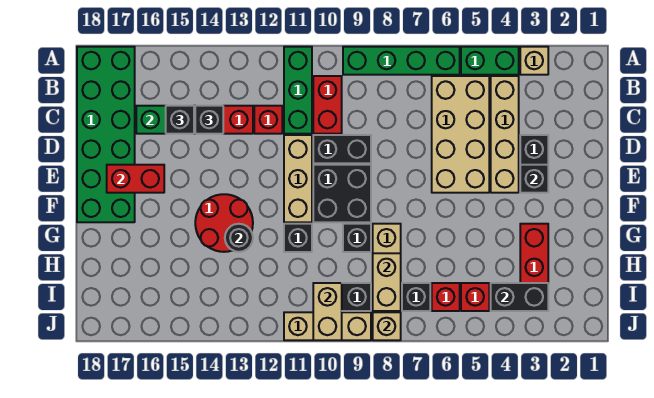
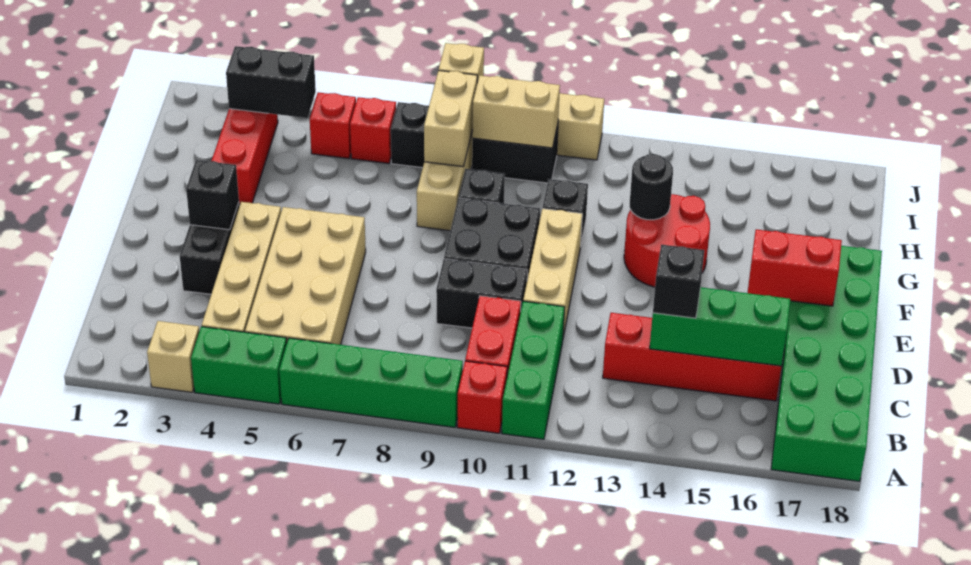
red brick C12 level 1 -> red brick A10 level 1
black brick C15 level 3 -> none
tan brick I10:J10 level 2 -> tan brick I9:I10 level 2

